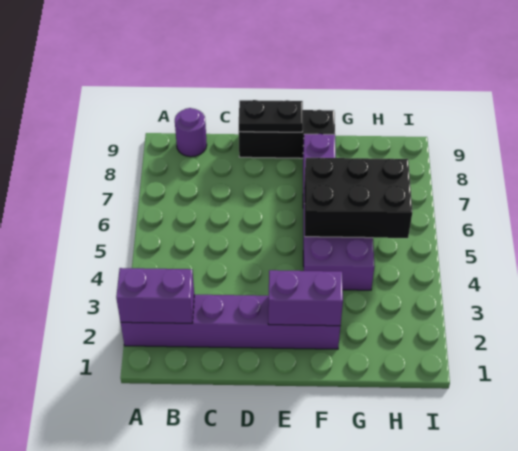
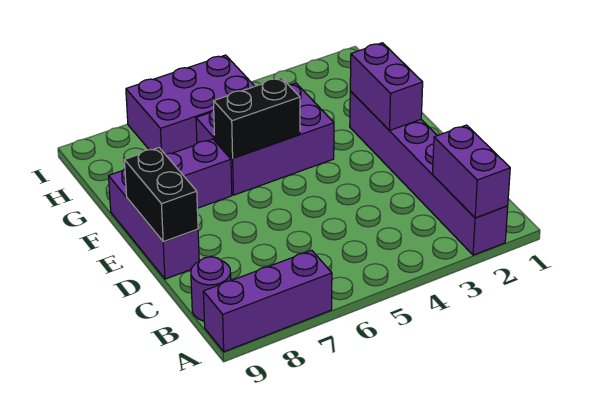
none -> purple brick A7:A9 level 1
black brick D9:F9 level 1 -> purple brick D9:F9 level 1
black plate D9:E9 level 2 -> black brick D9:E9 level 2
black brick F5:H6 level 2 -> black brick F5:F6 level 2
none -> purple brick H5:I7 level 1

